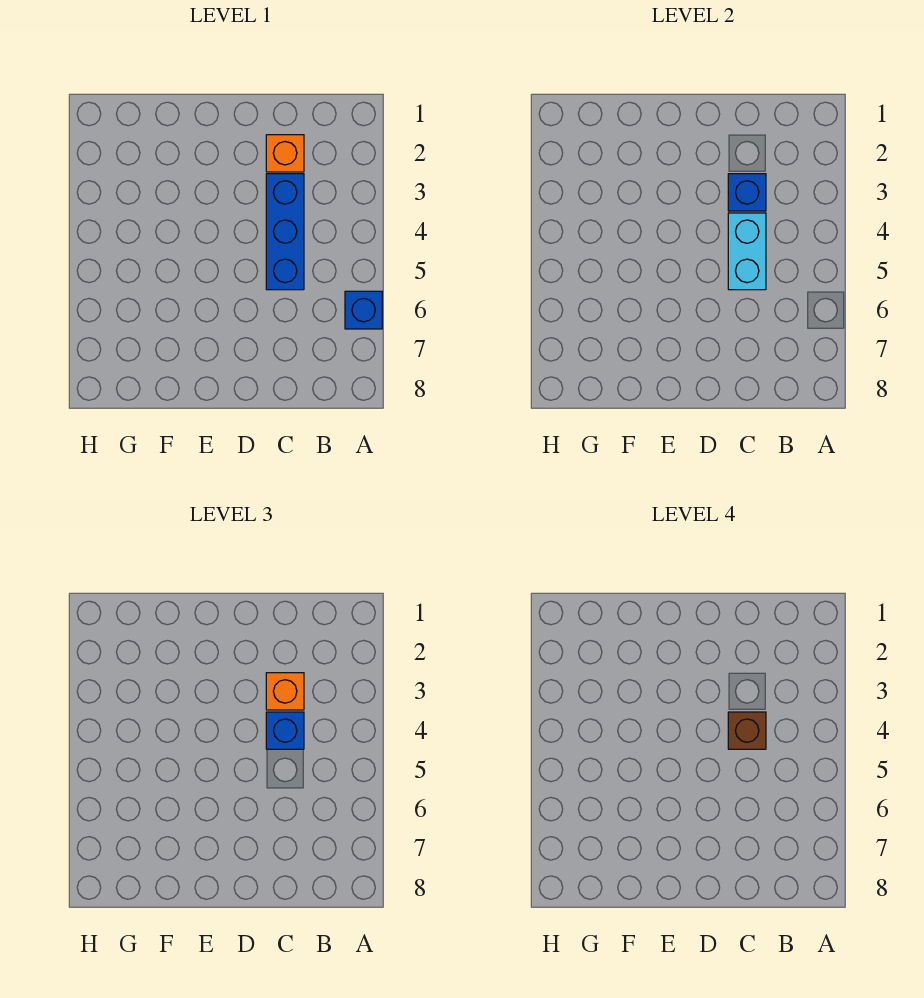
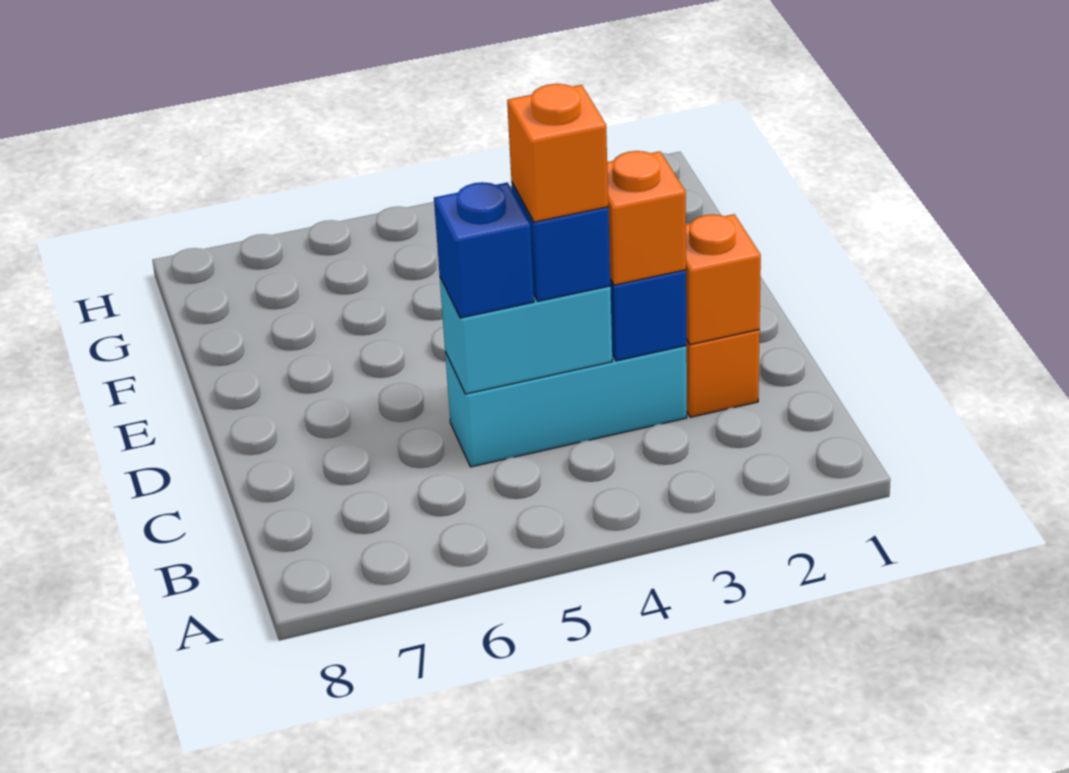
blue brick A6 level 1 -> blue brick C5 level 3
none -> orange brick C2 level 2
blue brick C3:C5 level 1 -> cyan brick C3:C5 level 1
brown brick C4 level 4 -> orange brick C4 level 4

